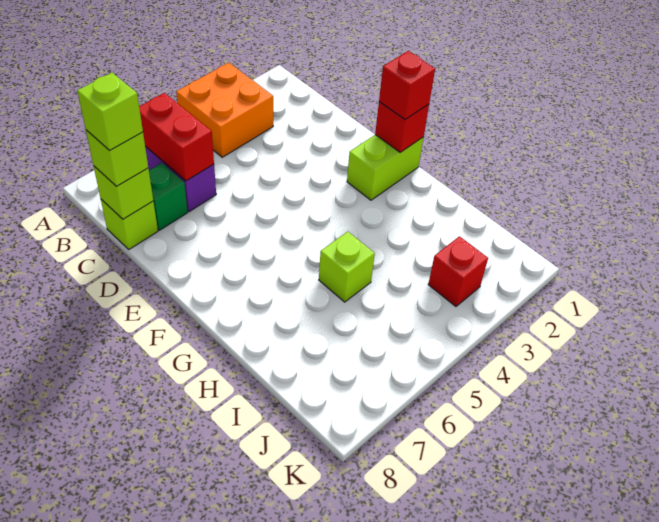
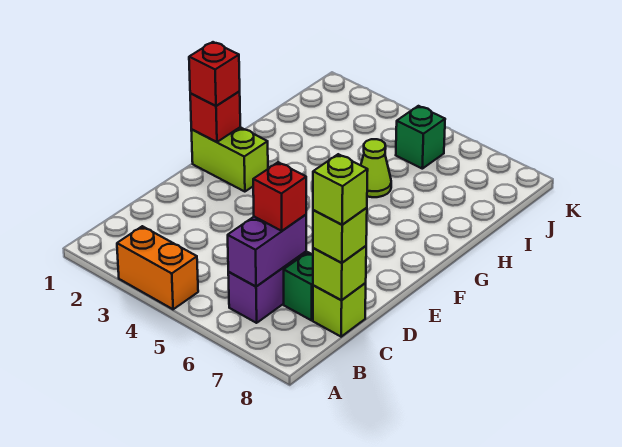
orange brick A3:B4 level 1 -> orange brick A3:A4 level 1
red brick B6:C6 level 2 -> purple brick B6:C6 level 2
lime brick H5 level 1 -> lime cone H5 level 1
red brick J3 level 1 -> red brick C6 level 3
none -> green brick J5 level 1

